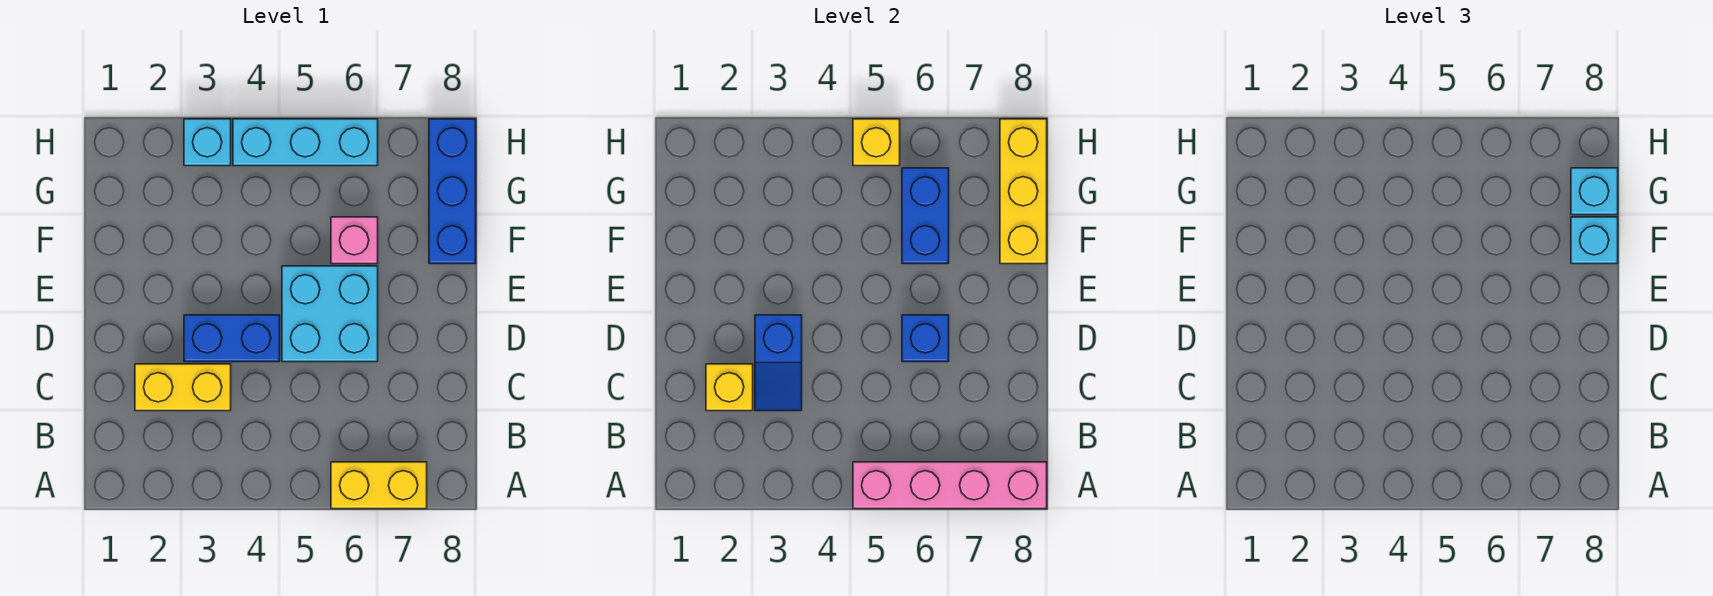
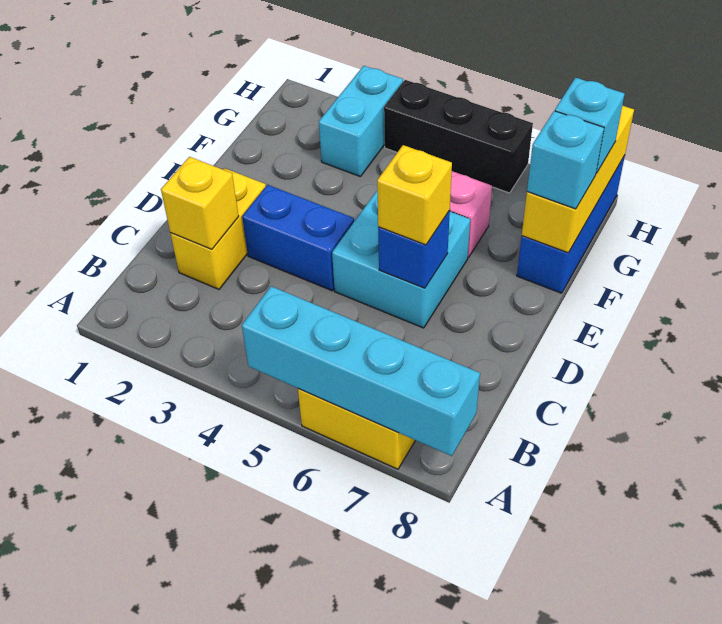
pink brick A5:A8 level 2 -> cyan brick A5:A8 level 2
yellow brick C2:C3 level 1 -> yellow brick C2:D2 level 1
blue slope C3:D3 level 2 top D -> none
blue brick F6:G6 level 2 -> none
cyan brick H3 level 1 -> cyan brick G3:H3 level 1
cyan brick H4:H6 level 1 -> black brick H4:H6 level 1
yellow brick H5 level 2 -> yellow brick D6 level 3

